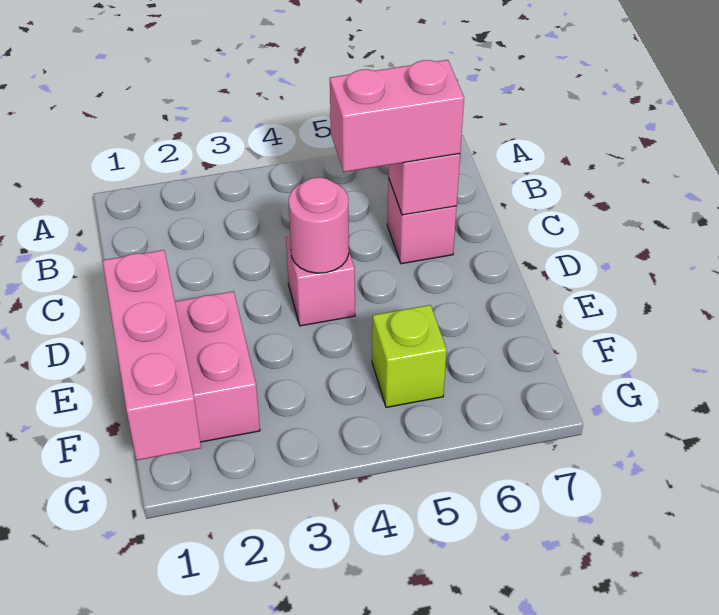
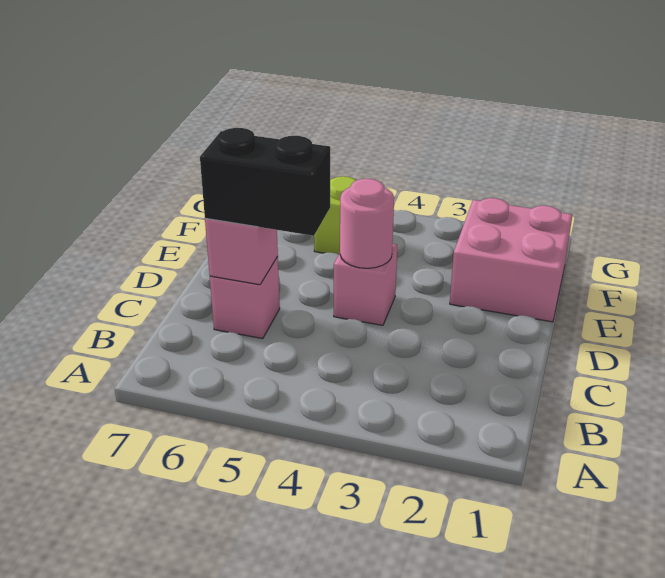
pink brick C5:C6 level 3 -> black brick C5:C6 level 3
pink brick E1:G1 level 2 -> none

